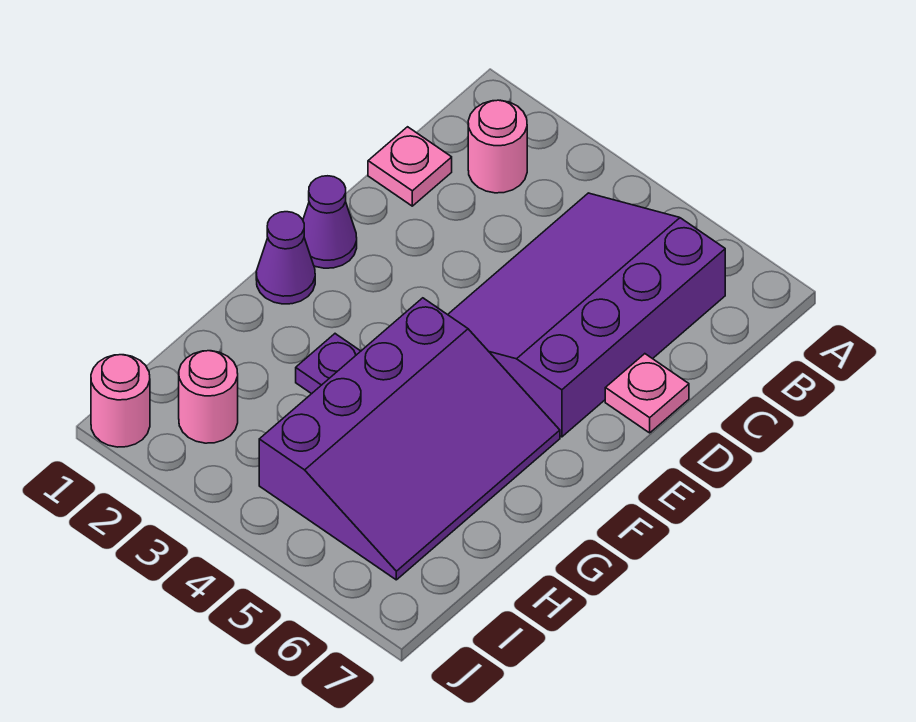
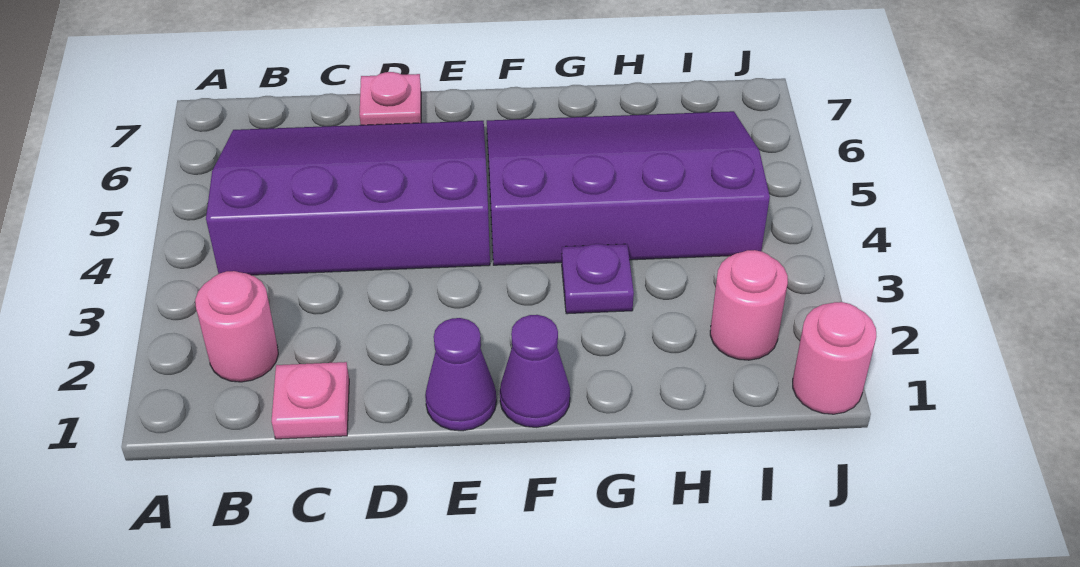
purple slope B4:E6 level 1 top 6 -> purple slope B4:E6 level 1 top 4

